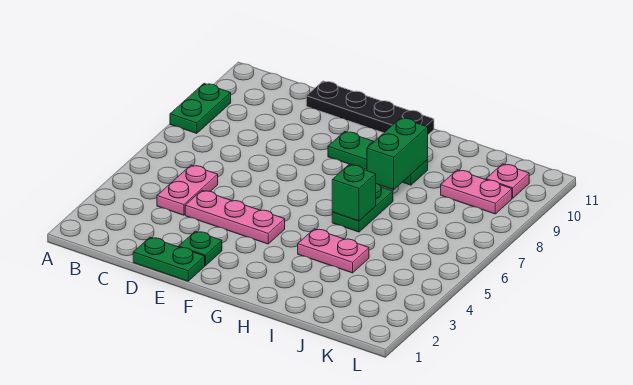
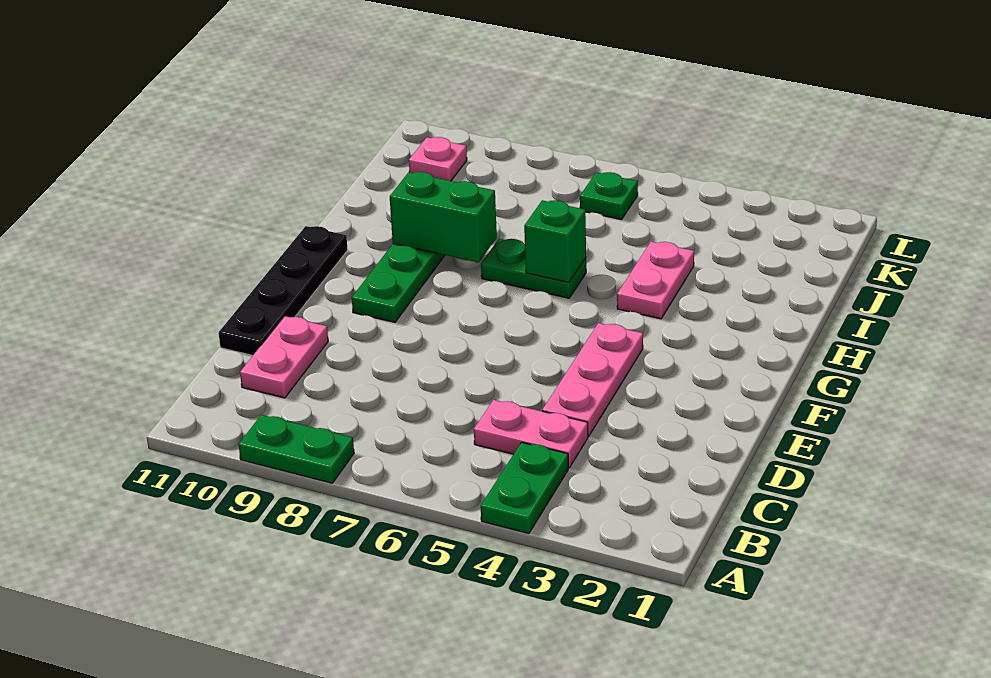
green plate D1:E1 level 1 -> green plate A4:B4 level 1
green plate E2 level 1 -> green plate K6 level 1
pink plate J9:K9 level 1 -> pink plate C10:D10 level 1

